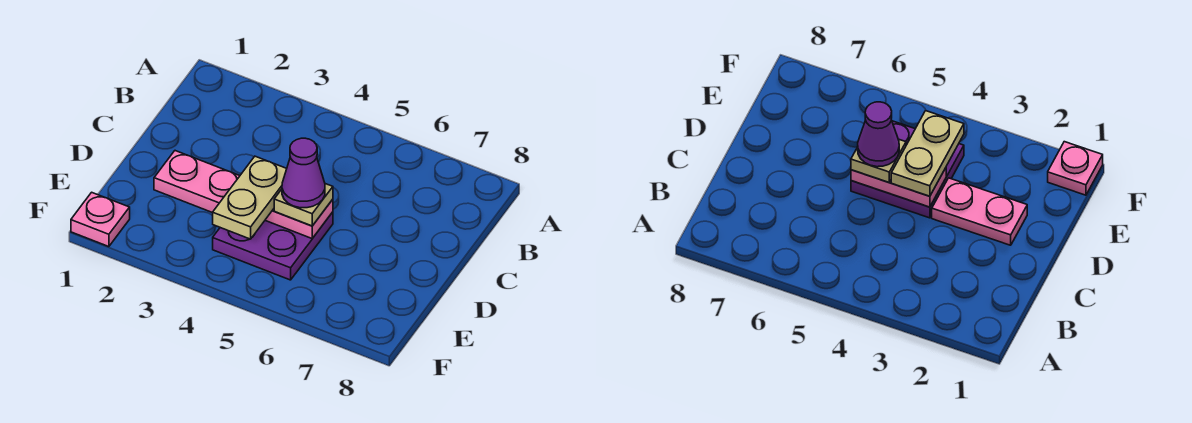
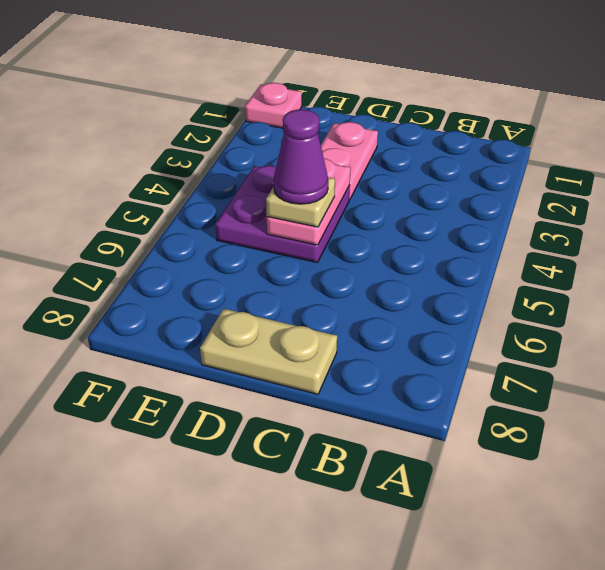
tan plate D4:E4 level 3 -> tan plate C8:D8 level 1

